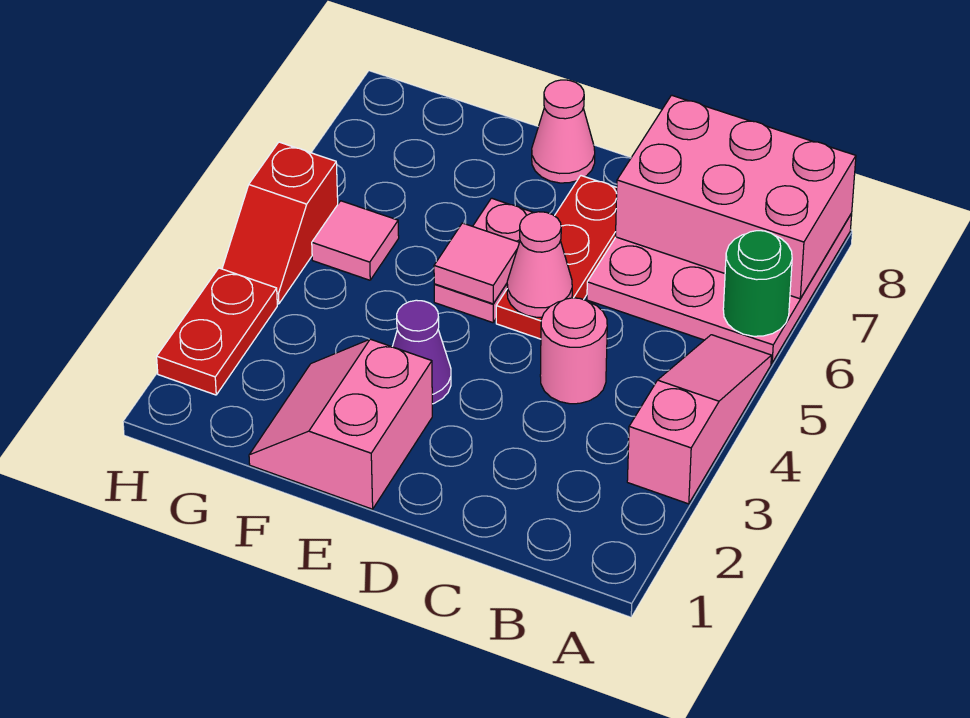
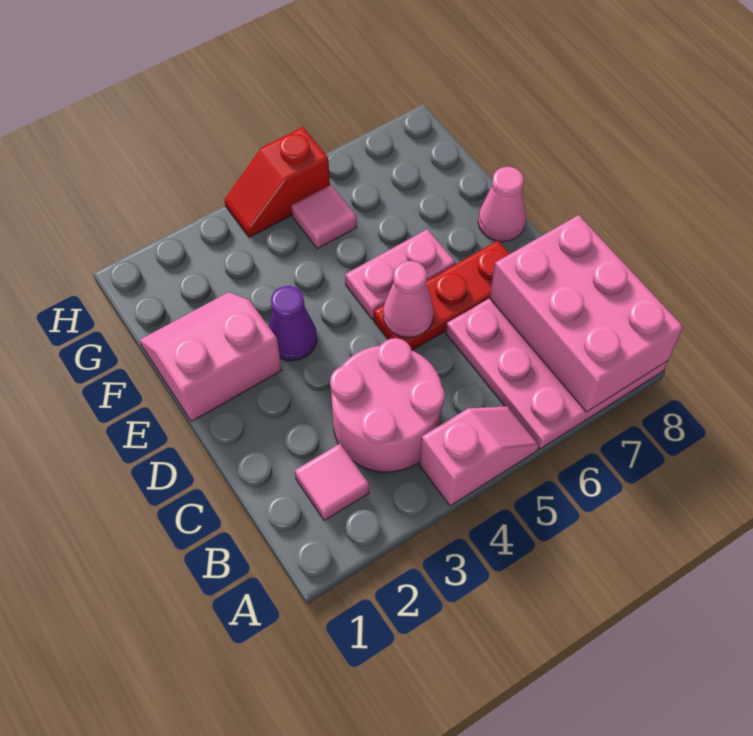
pink slope A3:A5 level 1 top 3 -> pink slope A4:A5 level 1 top 4
green round brick A6 level 2 -> none
pink round brick C4 level 1 -> pink round brick B3:C4 level 1
pink tile E5 level 2 -> pink tile B2 level 1
red plate H2:H3 level 1 -> none

